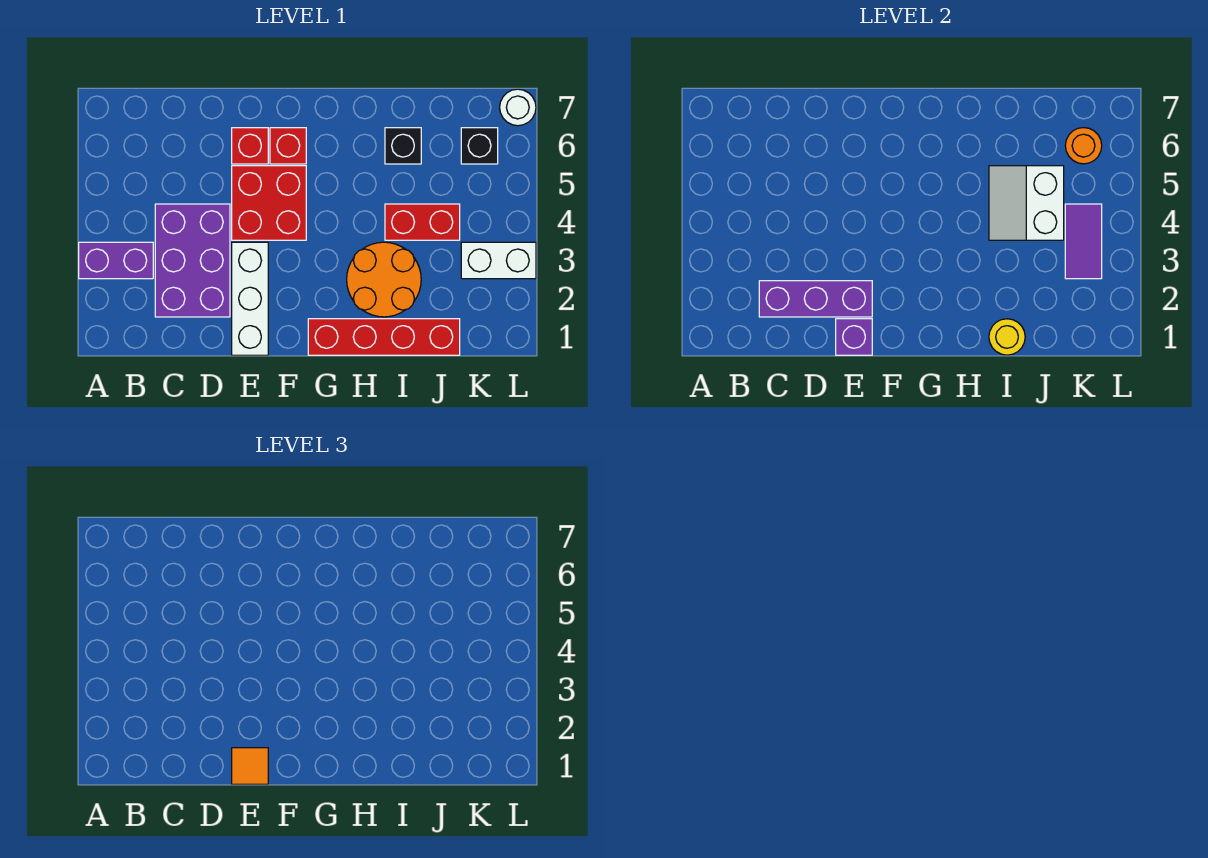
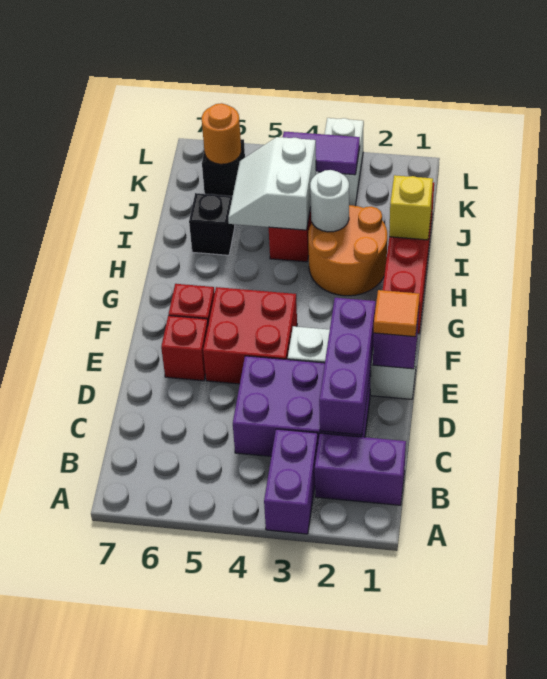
none -> purple brick B1:B2 level 1
yellow round brick I1 level 2 -> yellow brick I1 level 2
white slope I4:J5 level 2 top J -> white slope I4:J5 level 2 top 4
white round brick L7 level 1 -> white round brick I3 level 2

